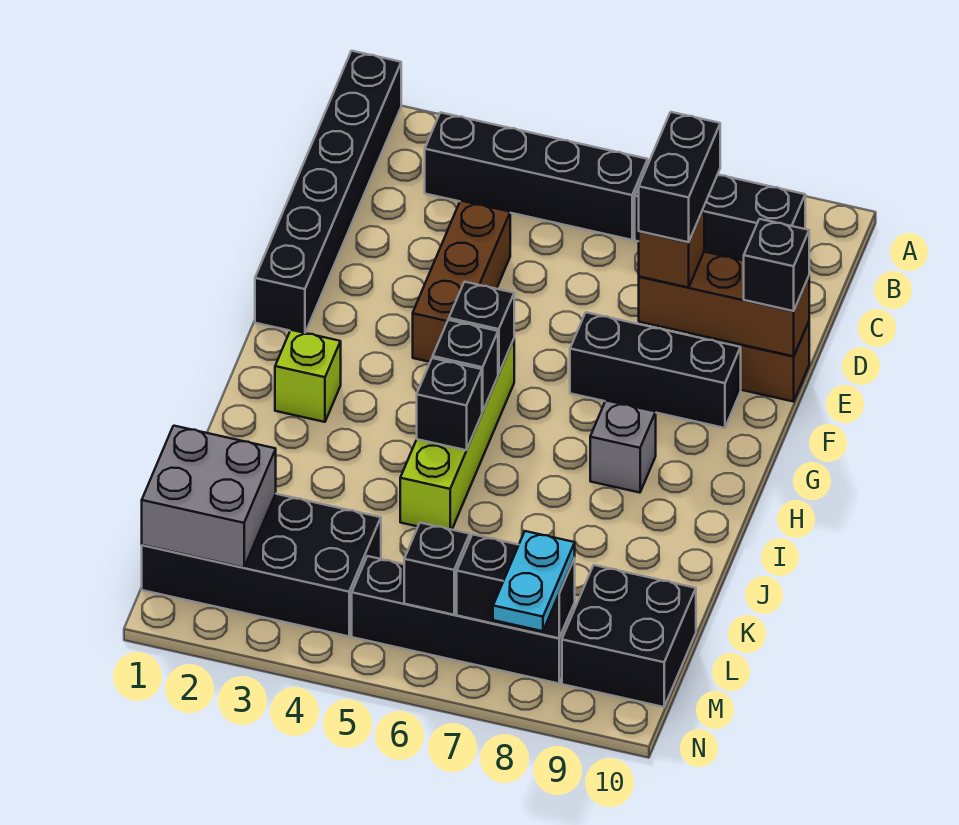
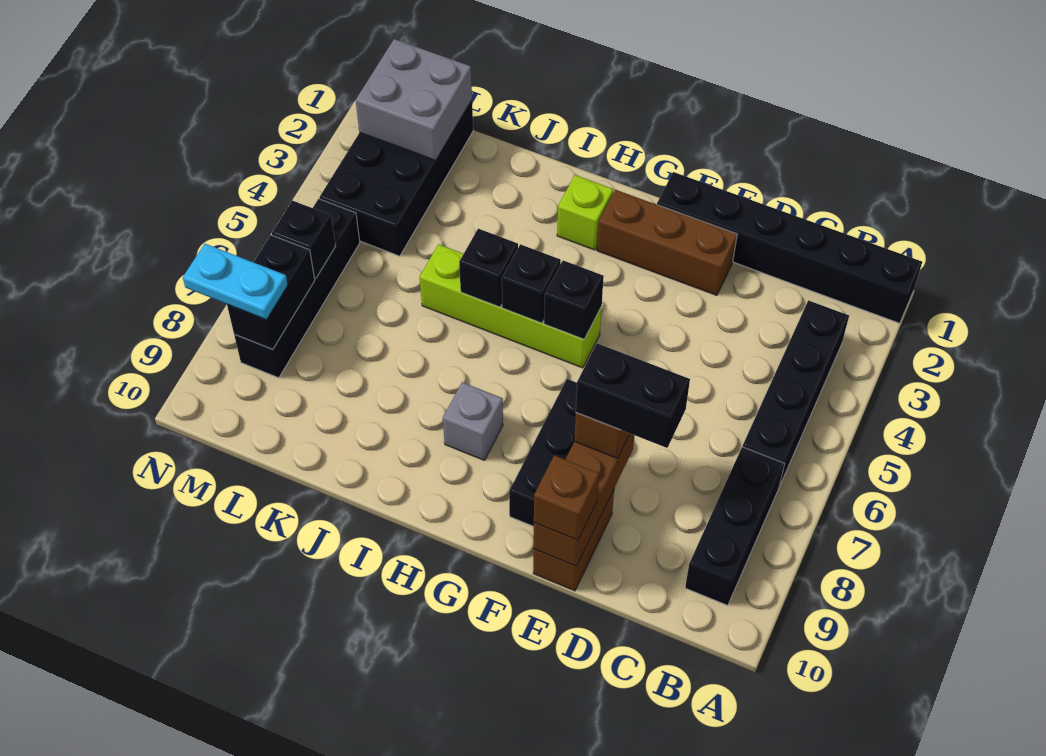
brown brick D4:F4 level 1 -> brown brick E2:G2 level 1
black brick E10 level 3 -> brown brick E10 level 3
black brick L9:M10 level 1 -> none

